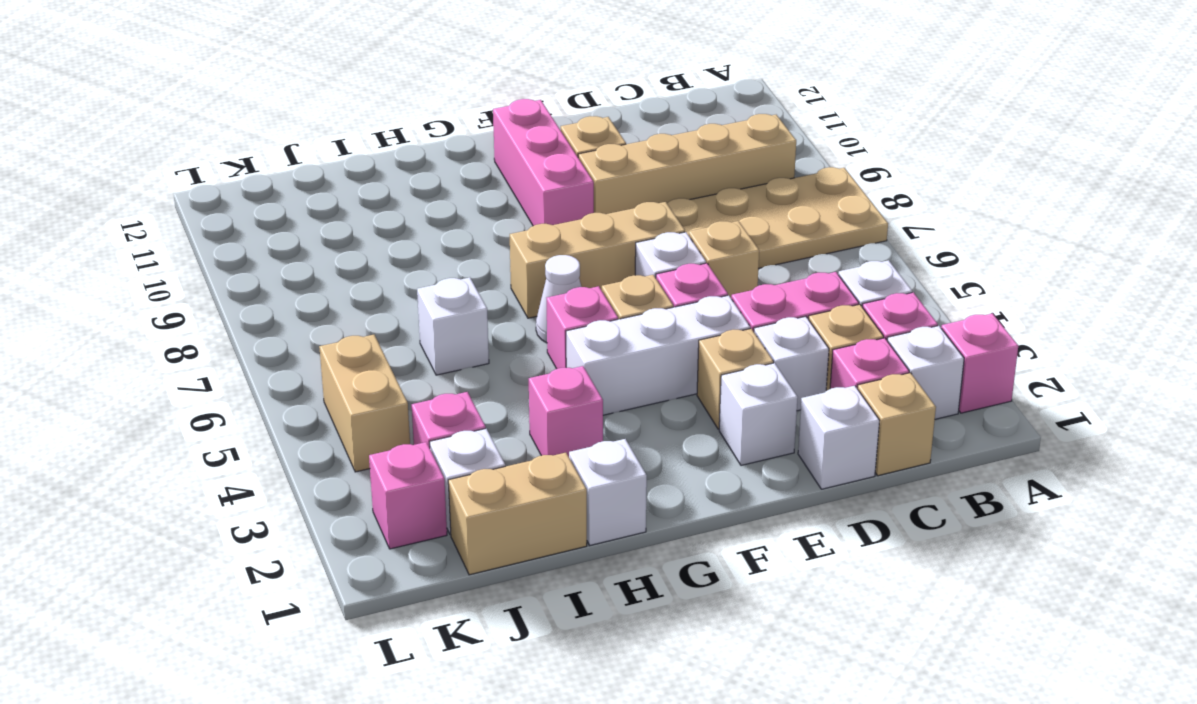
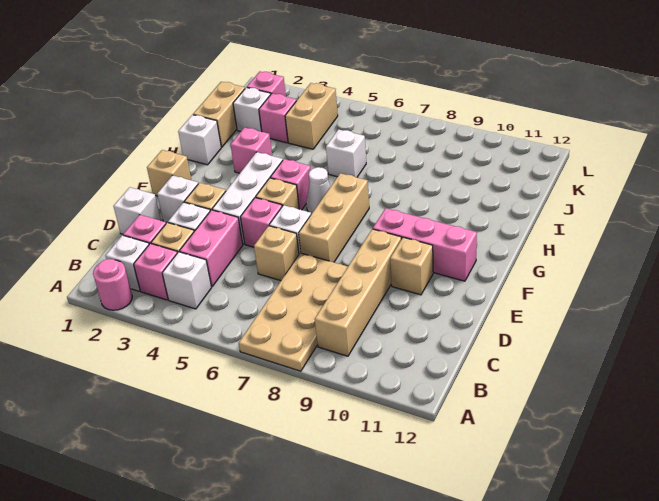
pink brick A2 level 1 -> pink round brick A2 level 1
tan brick C1 level 1 -> tan brick F1 level 1
tan brick K4:K5 level 1 -> tan brick J4:K4 level 1

